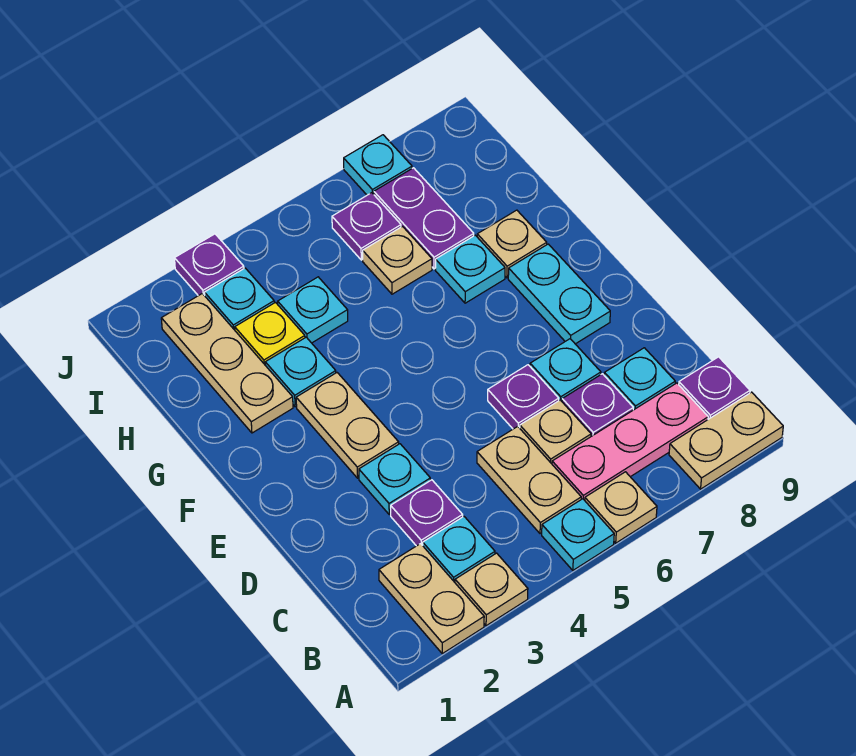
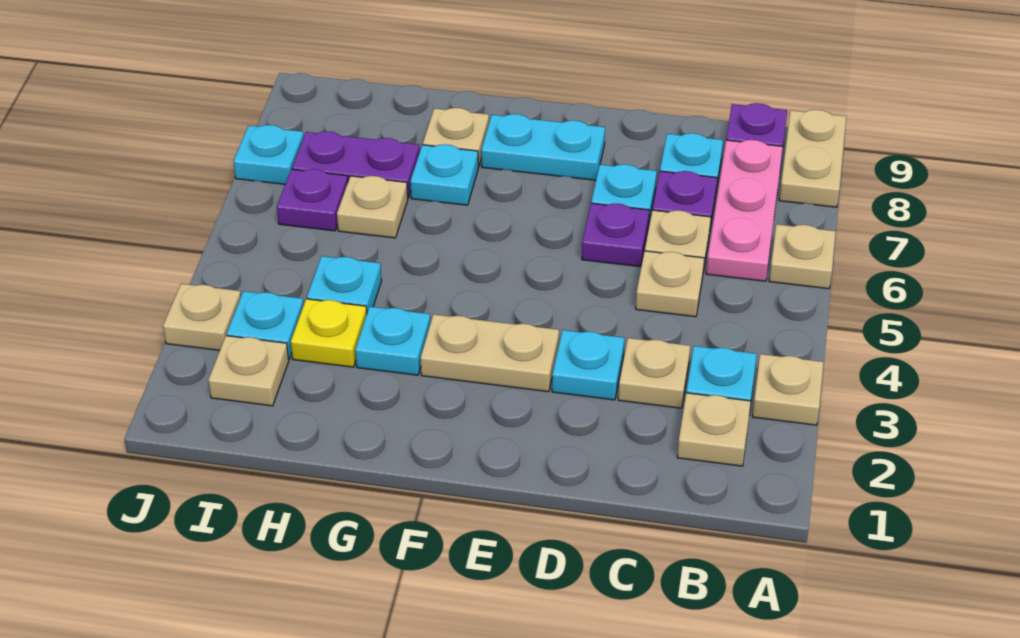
tan plate A2:B2 level 1 -> tan plate B2 level 1
cyan plate A5 level 1 -> none
tan plate B5:C5 level 1 -> tan plate C5 level 1
purple plate C3 level 1 -> tan plate C3 level 1
tan plate G2:I2 level 1 -> tan plate I2 level 1
purple plate J3 level 1 -> tan plate J3 level 1

